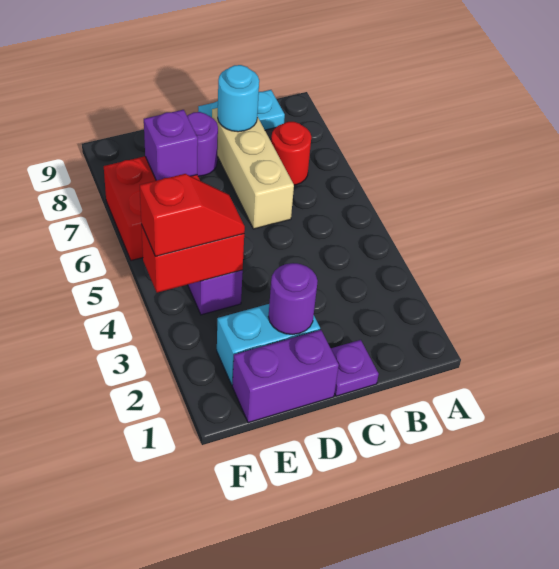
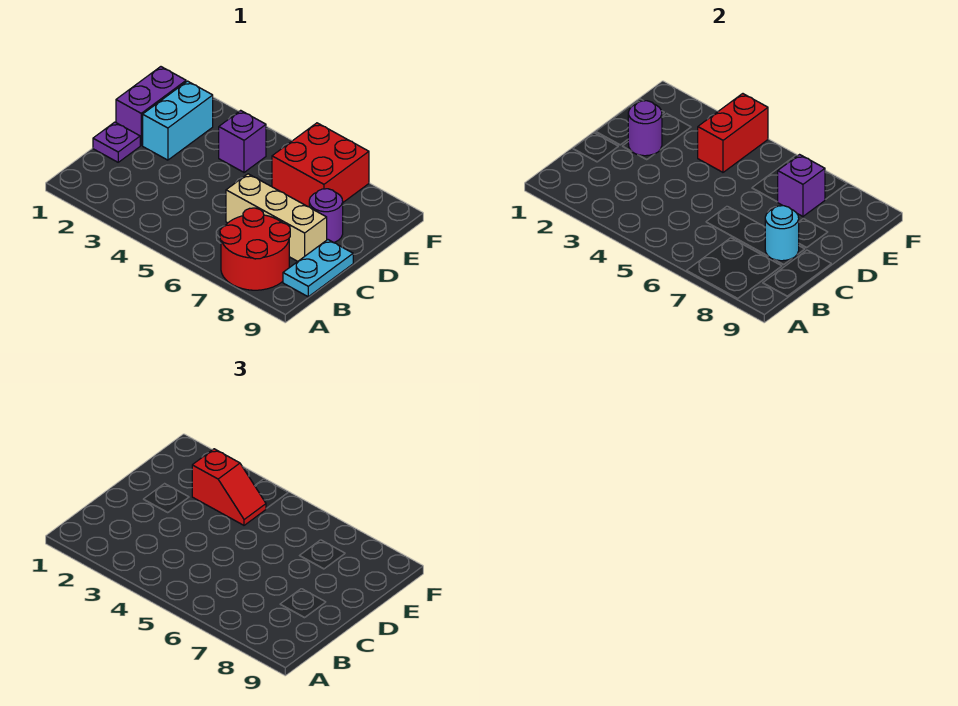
red round brick B7 level 1 -> red round brick A7:B8 level 1
red slope E4:F4 level 3 top F -> red slope E3:E4 level 3 top 3

